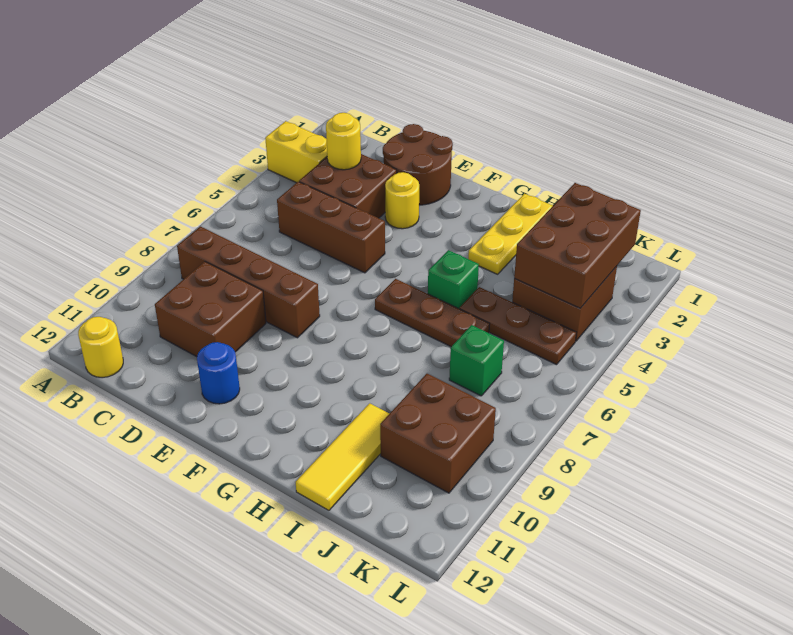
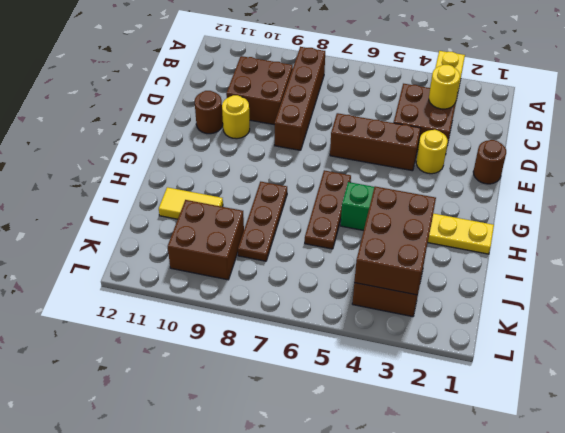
yellow round brick B12 level 1 -> yellow round brick E10 level 1
brown brick C5:E5 level 1 -> brown brick E4:E6 level 1
brown round brick D1:E2 level 1 -> brown round brick E1 level 1
blue round brick E11 level 1 -> brown round brick E11 level 1
brown plate I5:K5 level 1 -> brown plate H8:J8 level 1
yellow tile I10:I12 level 1 -> yellow tile I10:I11 level 1
brown brick J2:K4 level 2 -> brown brick I3:K4 level 2
green brick J7 level 1 -> none

